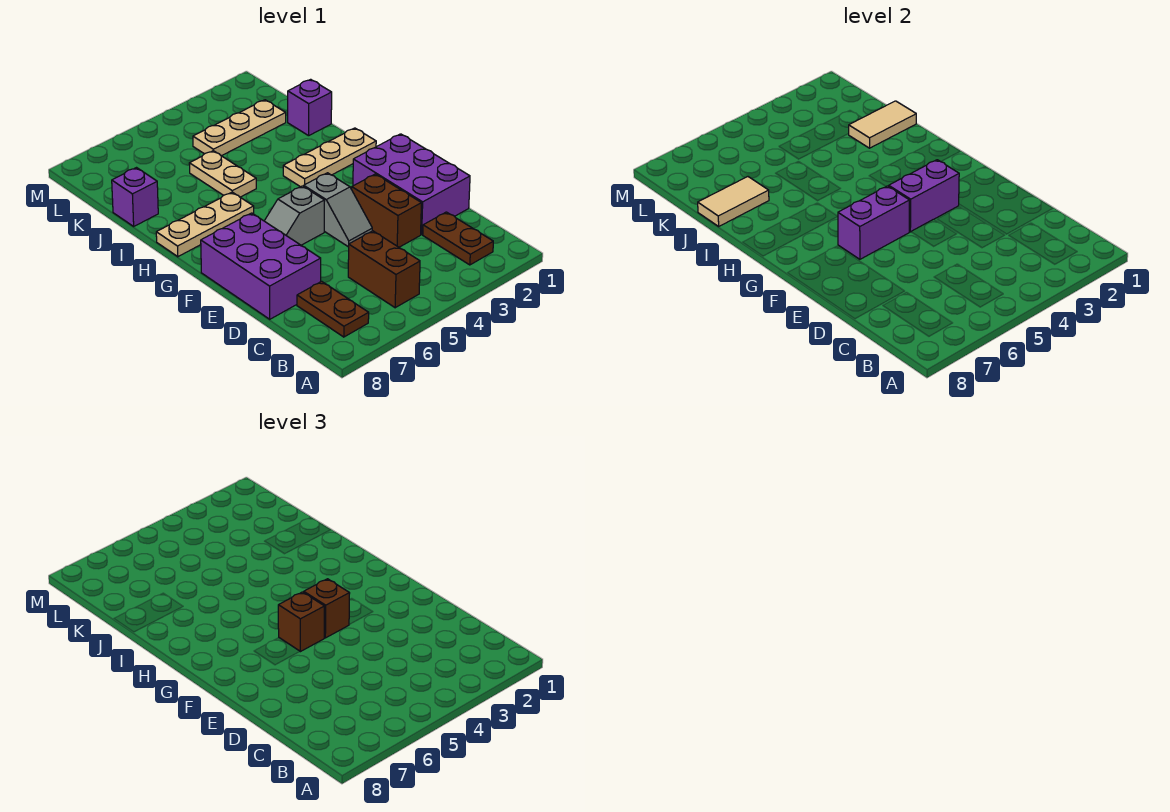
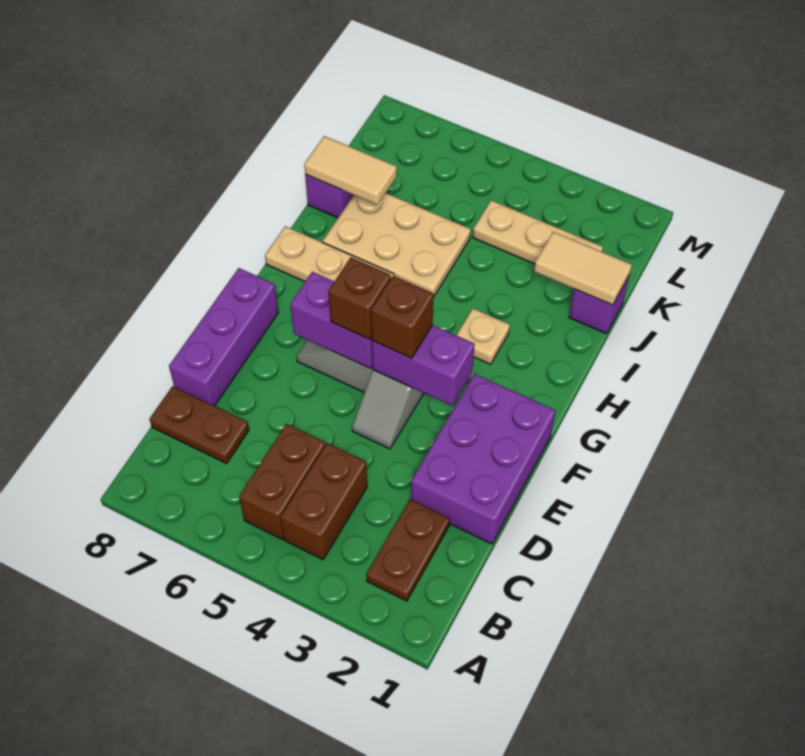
brown plate B7:C7 level 1 -> brown plate C7:C8 level 1
brown brick D3:E3 level 1 -> brown brick B4:C4 level 1
purple brick D7:F8 level 1 -> purple brick D8:F8 level 1
tan plate H1:H3 level 1 -> tan plate H3 level 1
tan plate I5:J5 level 1 -> tan plate I5:J7 level 1

